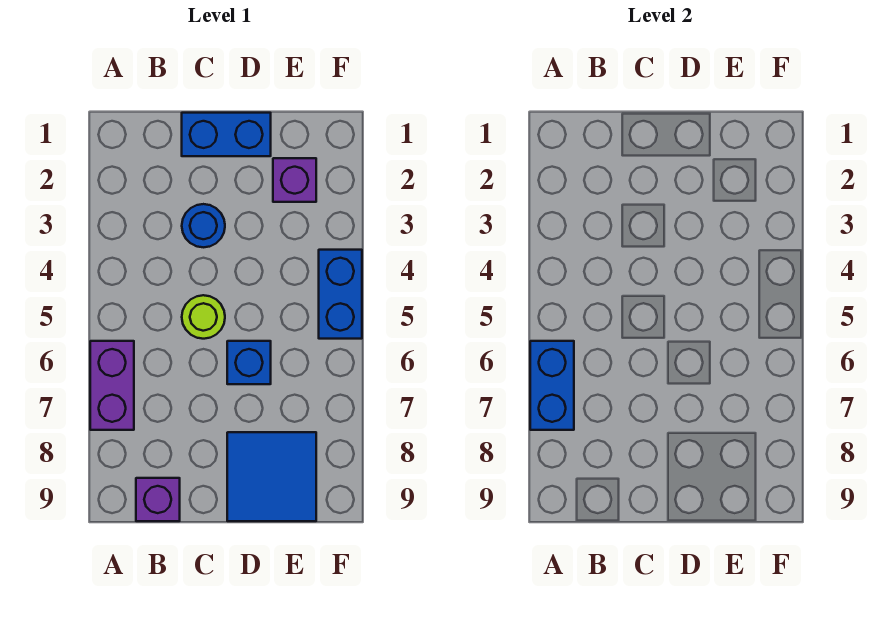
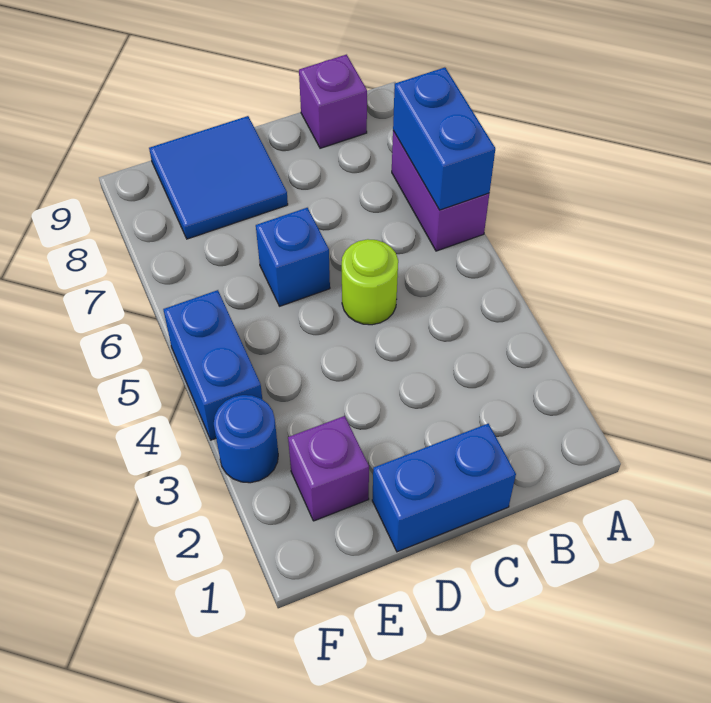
blue round brick C3 level 1 -> blue round brick F3 level 1

